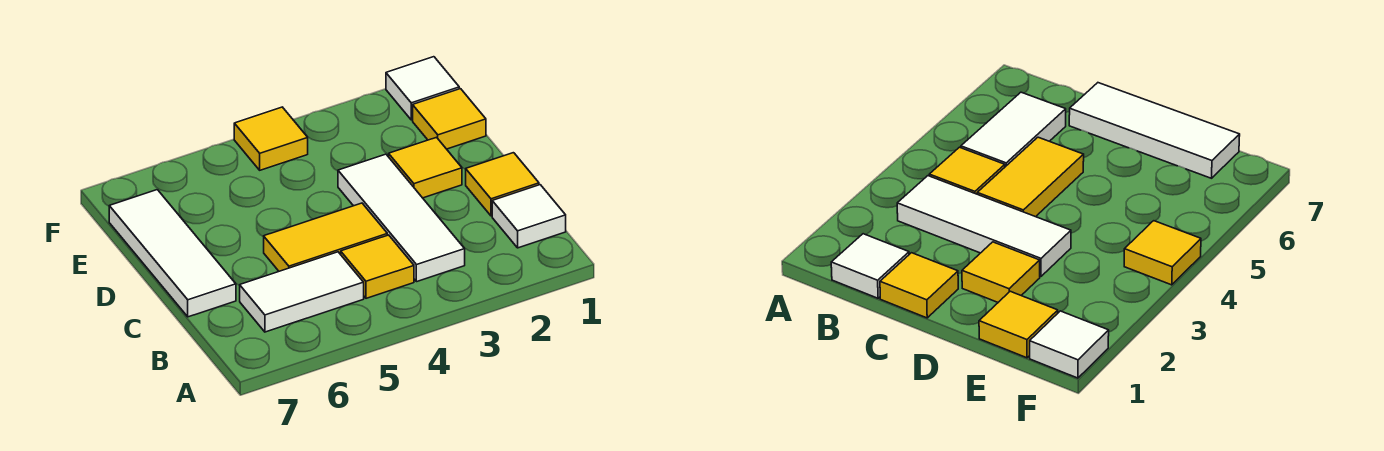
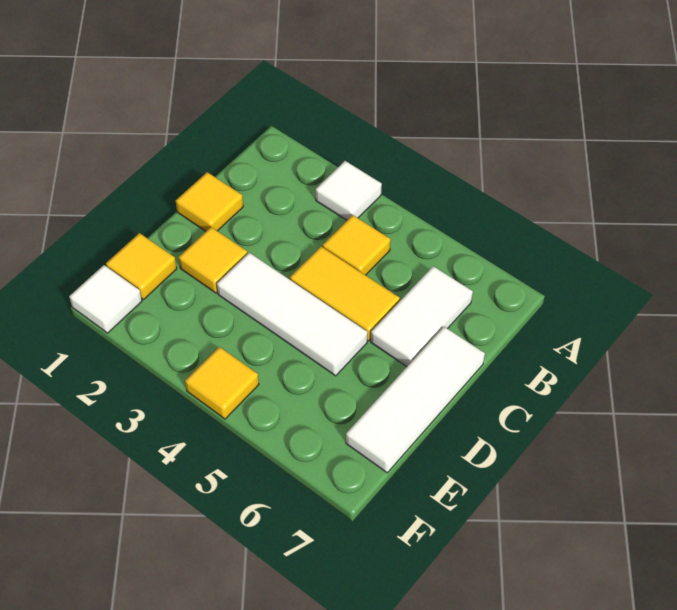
white tile B1 level 1 -> white tile A3 level 1
white tile B3:D3 level 1 -> white tile D3:D5 level 1
white tile B5:B6 level 1 -> white tile B6:C6 level 1

